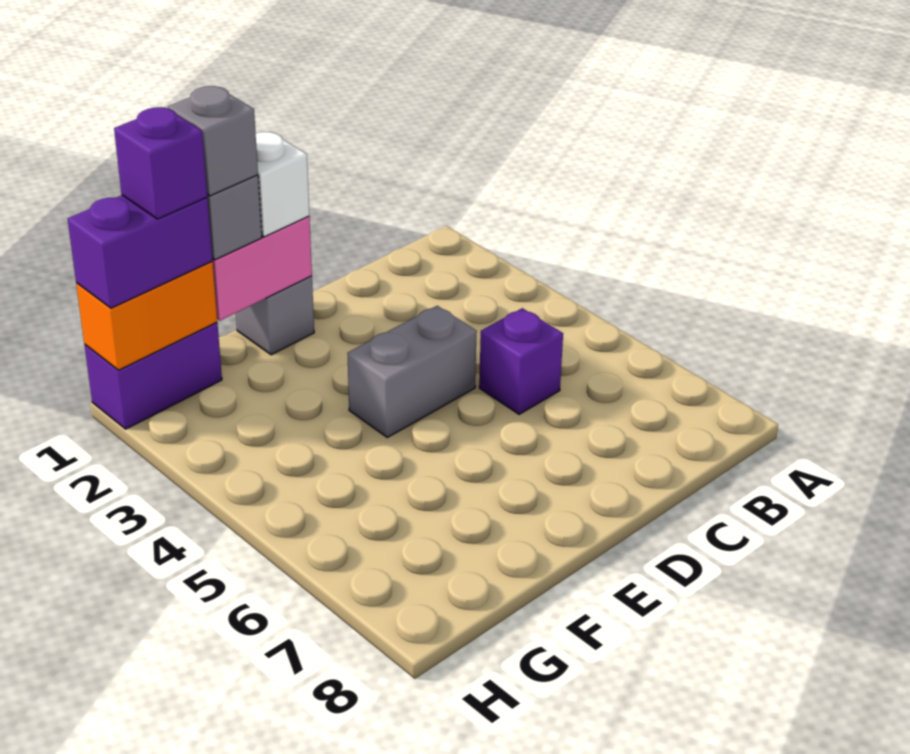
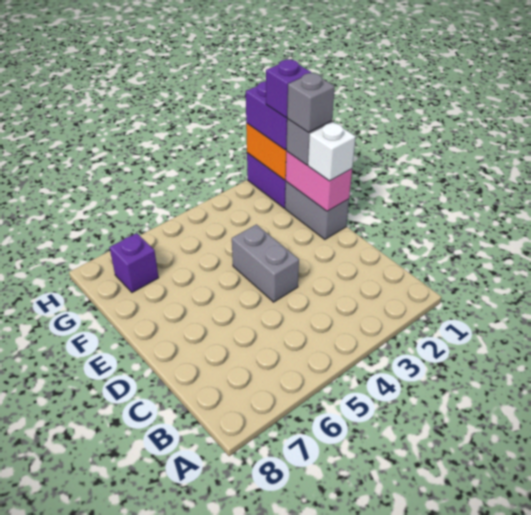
purple brick C5 level 1 -> purple brick G7 level 1
grey brick E1 level 1 -> grey brick E1:F1 level 1

